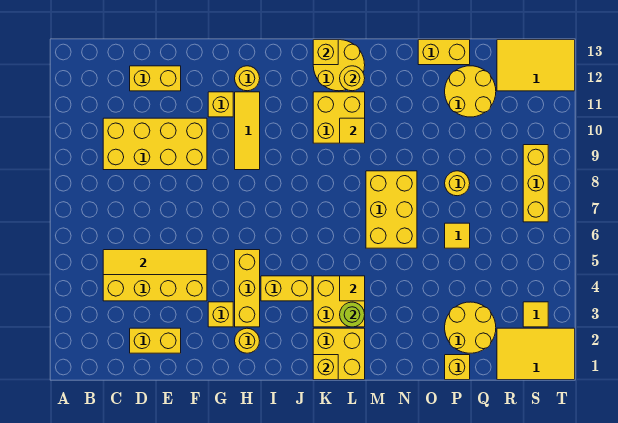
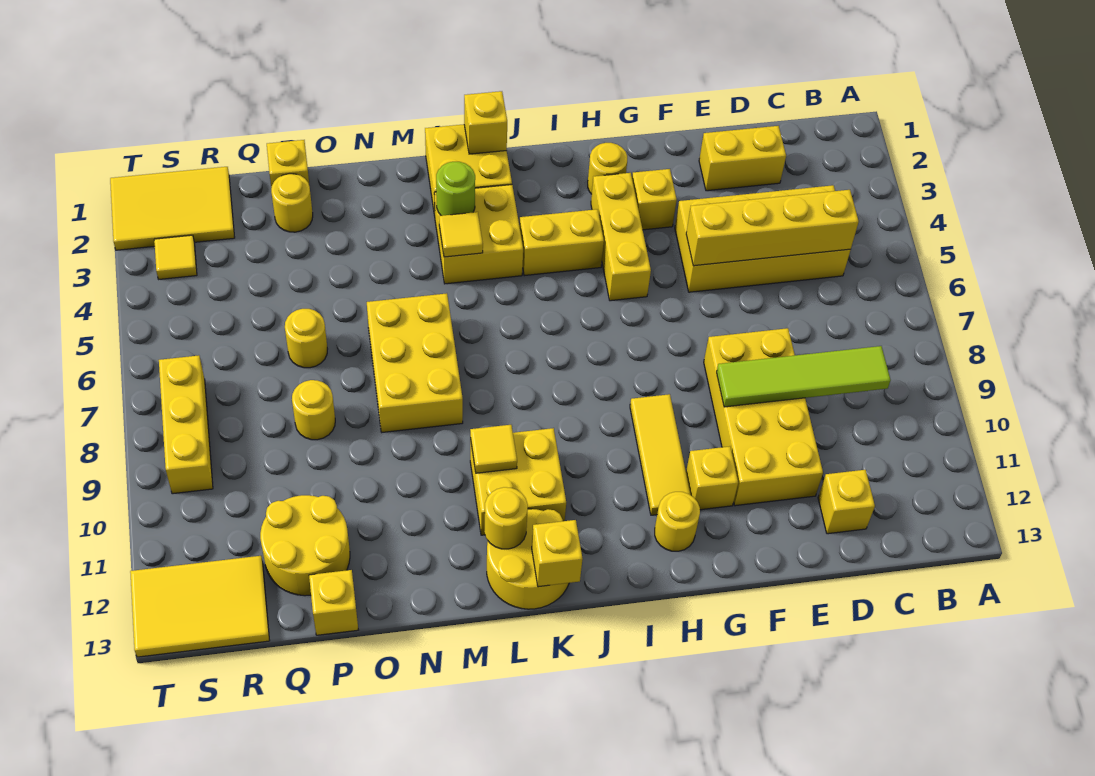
yellow tile C5:F5 level 2 -> yellow brick C5:F5 level 2
yellow brick C9:F10 level 1 -> yellow brick E8:F11 level 1
none -> lime tile C9:F9 level 2
yellow brick D12:E12 level 1 -> yellow brick D12 level 1
yellow brick O13:P13 level 1 -> yellow brick P13 level 1
yellow round brick P2:Q3 level 1 -> yellow round brick P2 level 1
yellow tile P6 level 1 -> yellow round brick P6 level 1

